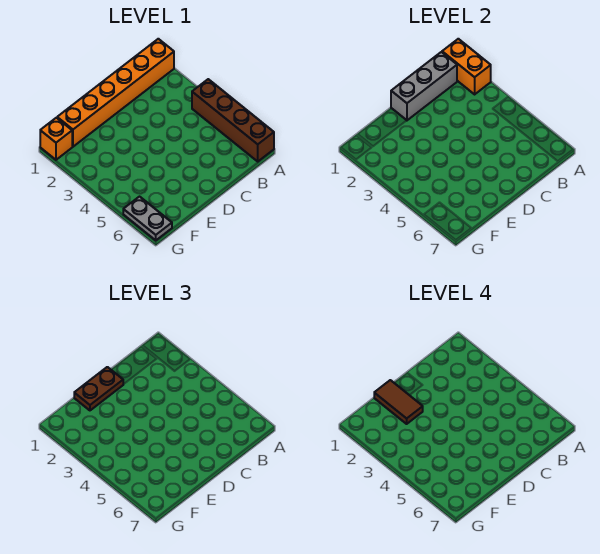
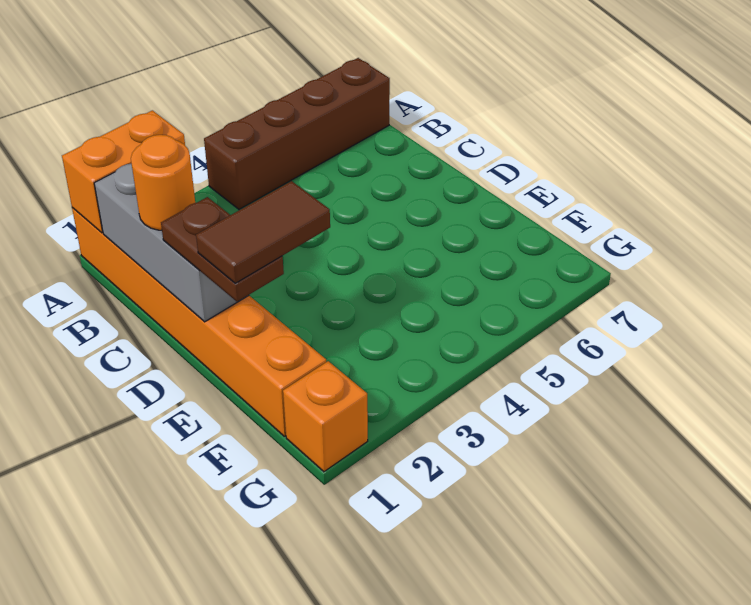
none -> orange round brick C1 level 3
grey plate G6:G7 level 1 -> none

